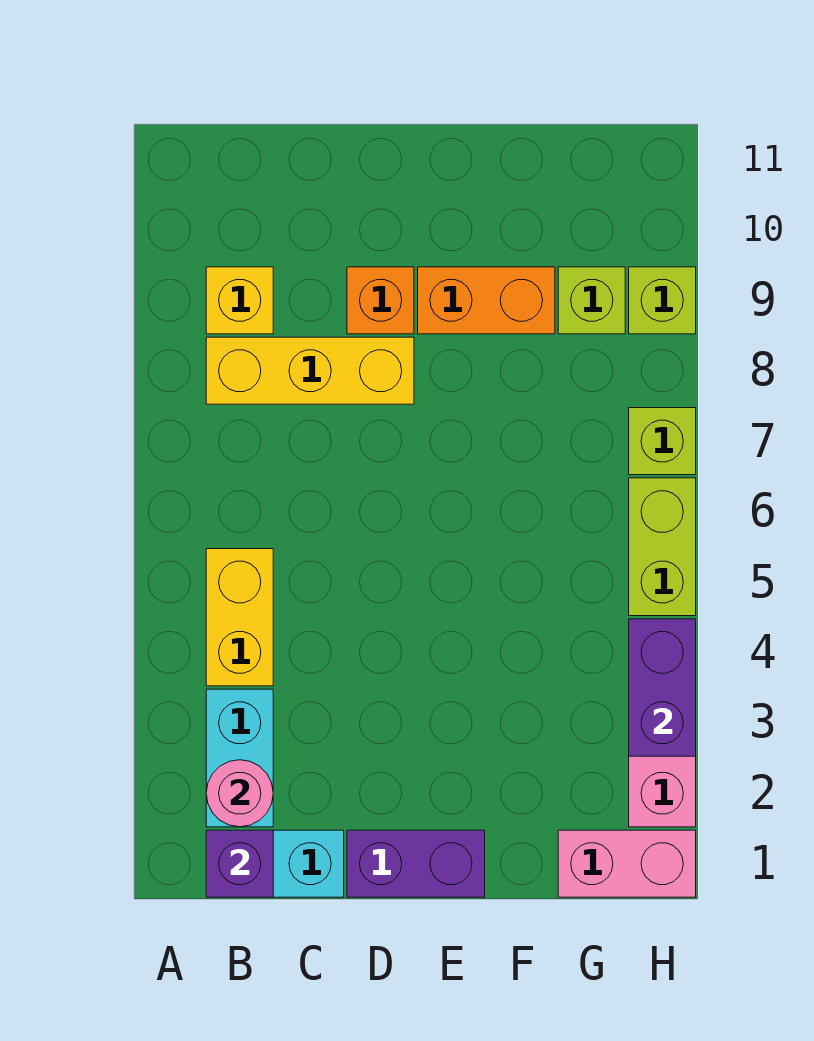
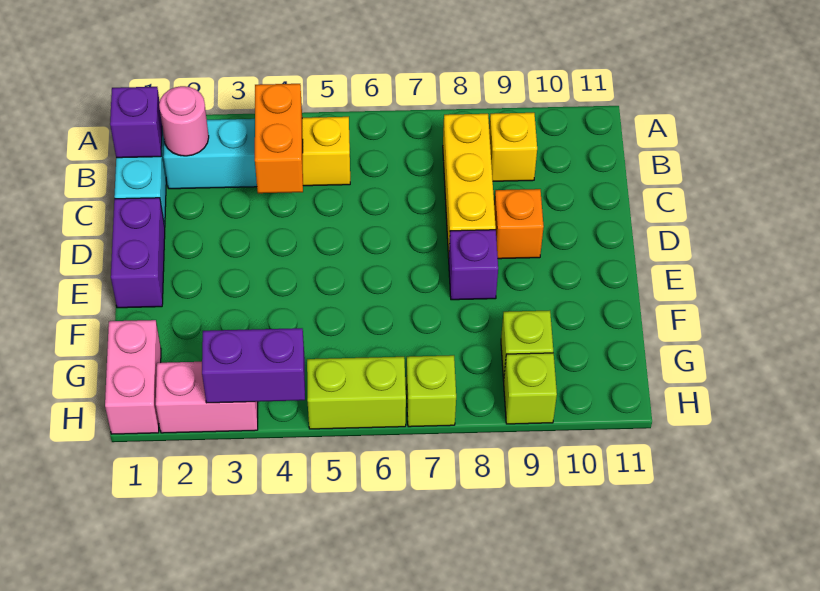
none -> purple brick E8 level 1
orange brick E9:F9 level 1 -> orange brick B4:C4 level 2

